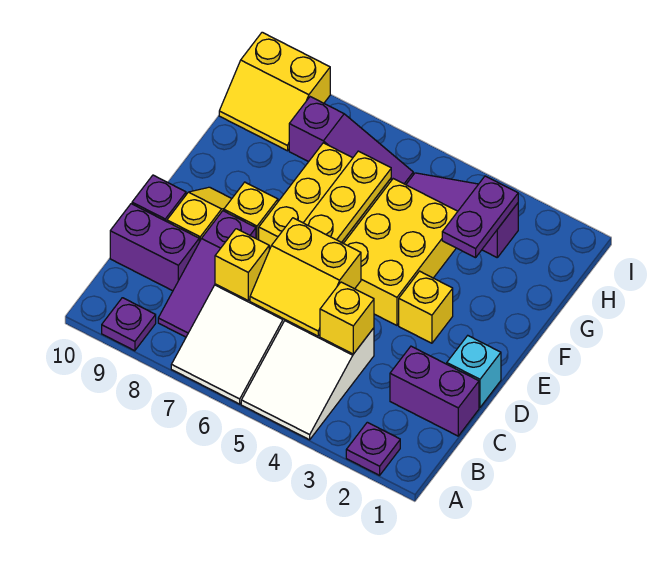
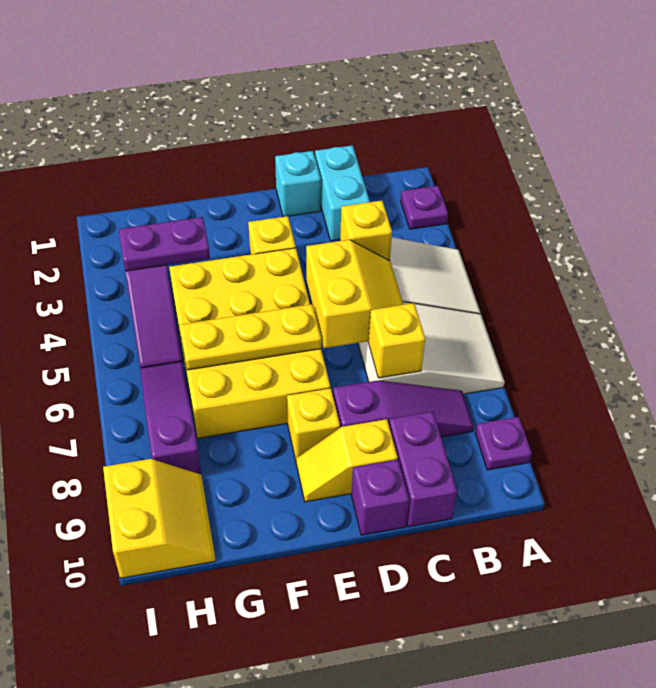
purple brick C1:C2 level 1 -> cyan brick C1:C2 level 1

